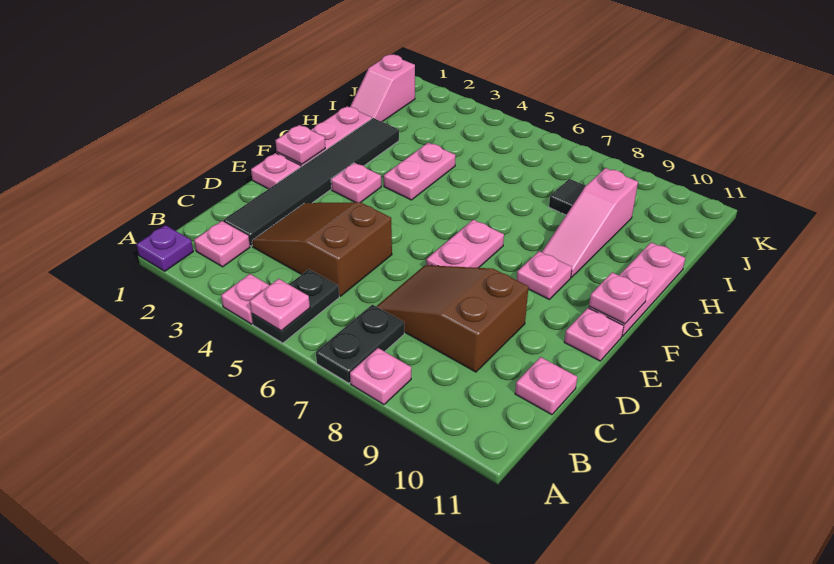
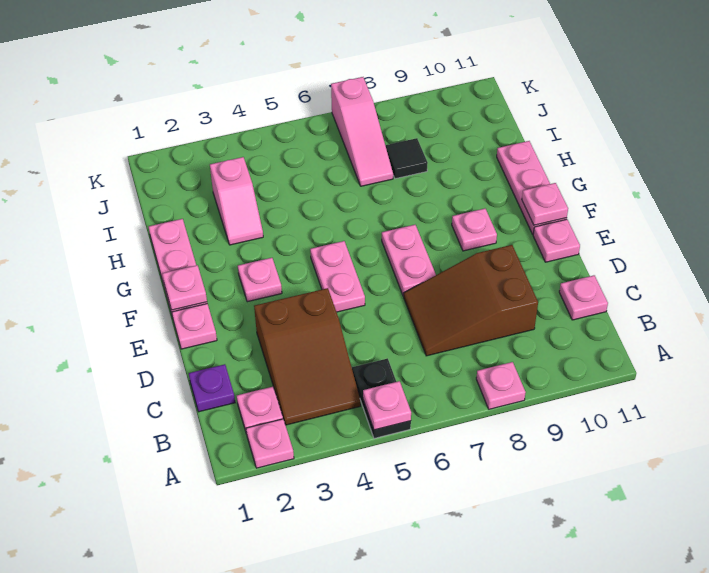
purple plate A1 level 1 -> purple plate C1 level 1
pink plate A4 level 1 -> pink plate A2 level 1
black plate A7:B7 level 1 -> none
black tile C2:H2 level 1 -> none
brown slope C3:D5 level 1 top 5 -> brown slope B3:D4 level 1 top D
pink plate G4:H4 level 1 -> pink plate E5:F5 level 1
pink slope G9:I9 level 1 top I -> pink slope I7:K7 level 1 top K
pink slope I1:J1 level 1 top J -> pink slope H3:I3 level 1 top I

